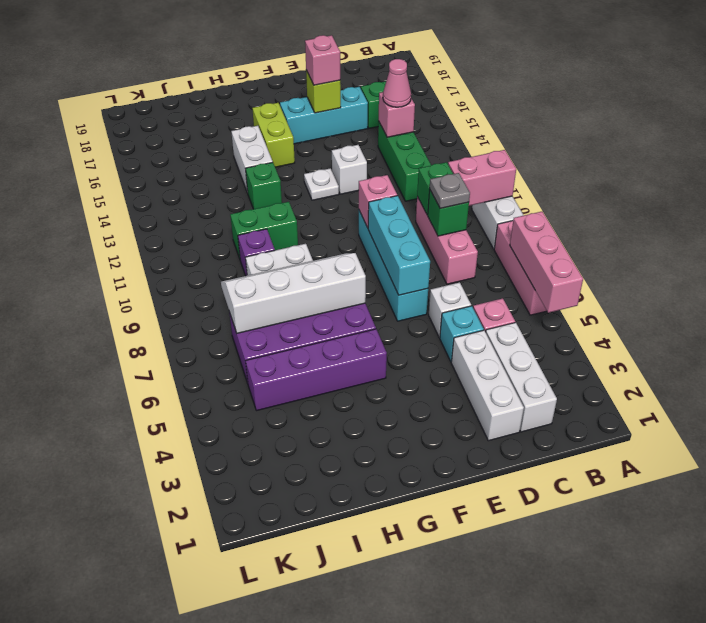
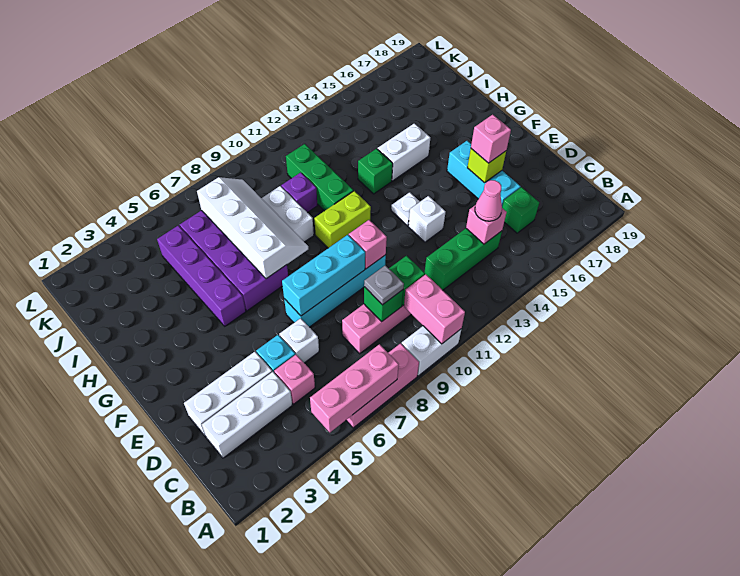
lime brick G15:G16 level 1 -> lime brick G10:G11 level 1
green brick H11:I11 level 1 -> green brick H11:J11 level 1

